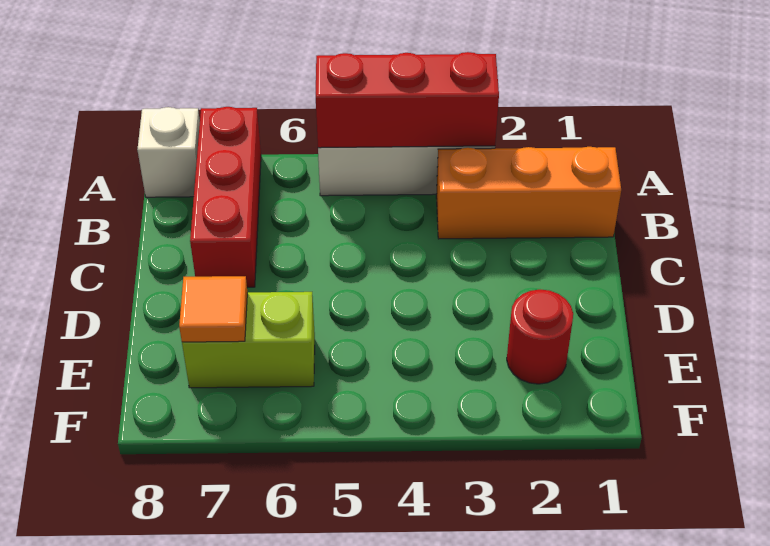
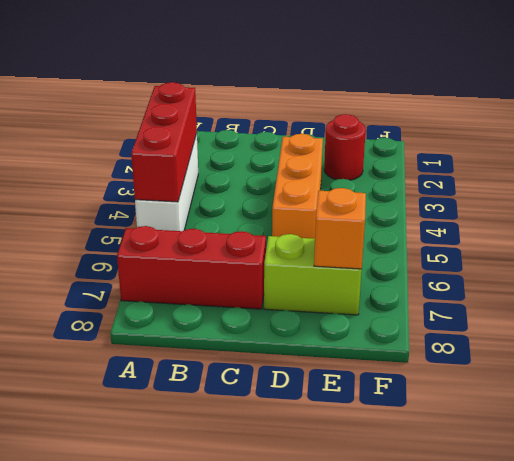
white brick A8 level 1 -> none
orange brick B1:B3 level 1 -> orange brick D3:D5 level 1
lime brick E6:E7 level 1 -> lime brick D7:E7 level 1
orange tile E7 level 2 -> orange brick E7 level 2

